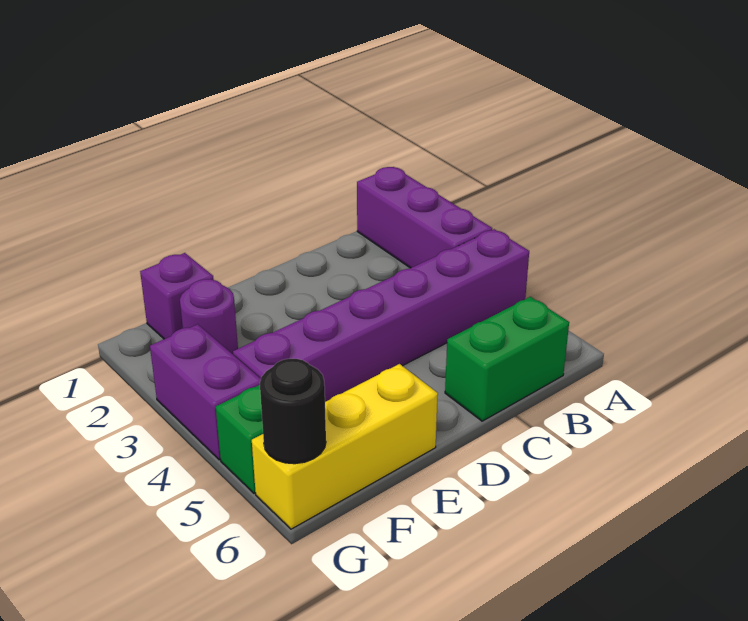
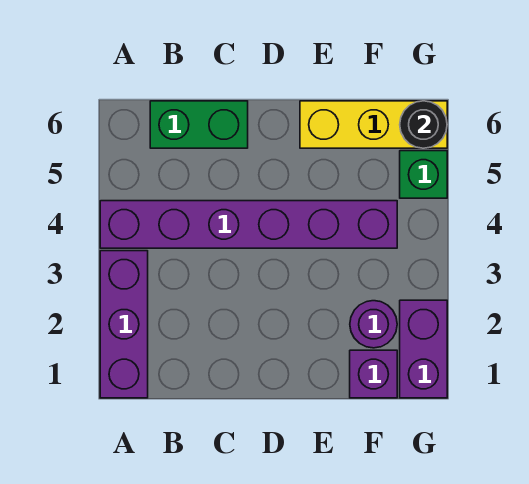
purple brick G3:G4 level 1 -> purple brick G1:G2 level 1

